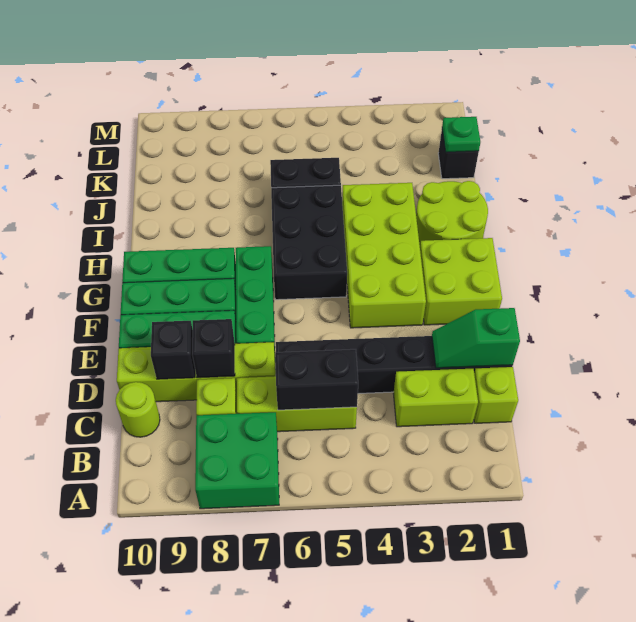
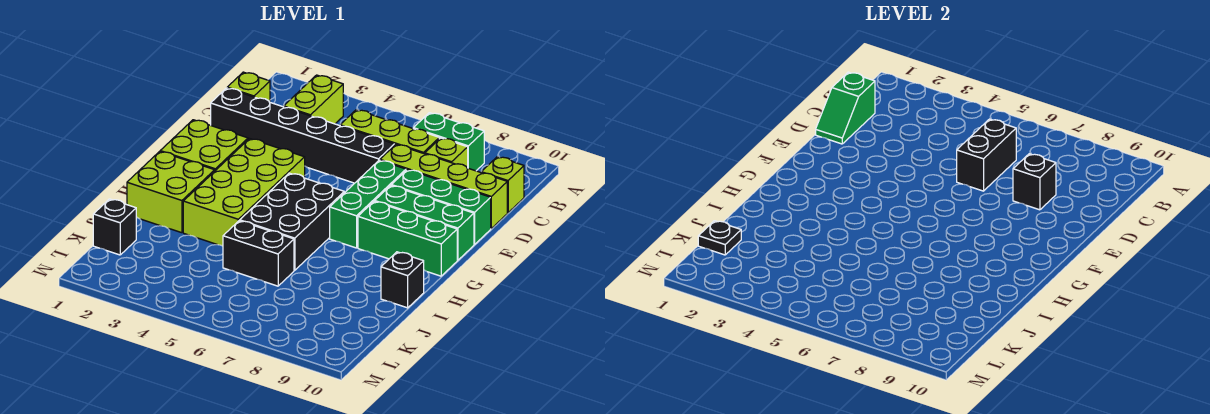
green brick A7:B8 level 1 -> green brick B7:B8 level 1
lime brick C2:C3 level 1 -> lime brick B3:C3 level 1
black brick C5:C6 level 2 -> black brick C6:D6 level 2
lime round brick C10 level 1 -> lime brick C10 level 1
green slope D1:D2 level 2 top 1 -> green slope C1:D1 level 2 top C
black brick D9 level 2 -> black brick I10 level 1
lime round brick H1:I2 level 1 -> lime brick H1:I2 level 1
green plate K1 level 2 -> black plate K1 level 2

